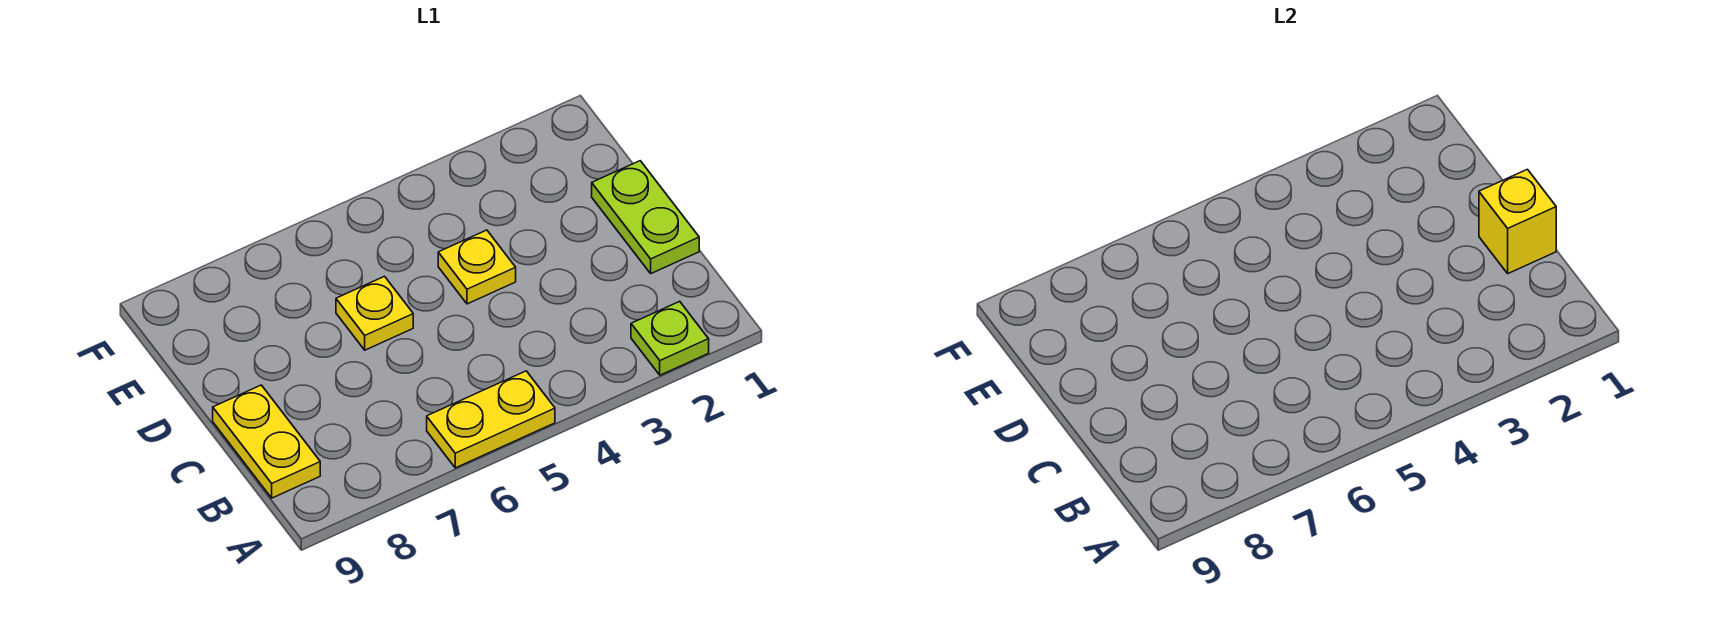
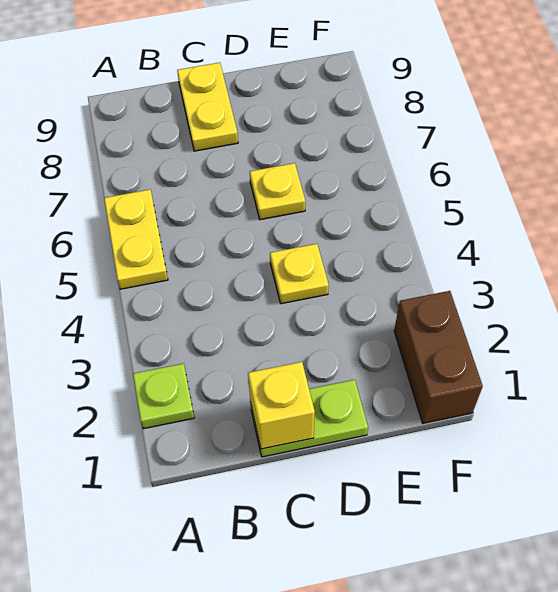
yellow plate B9:C9 level 1 -> yellow plate C8:C9 level 1
none -> brown brick F1:F2 level 1

